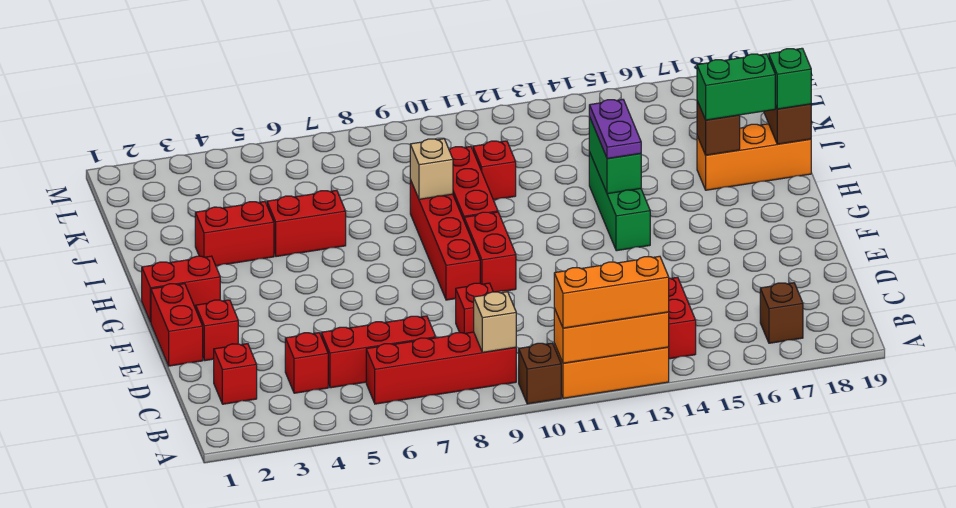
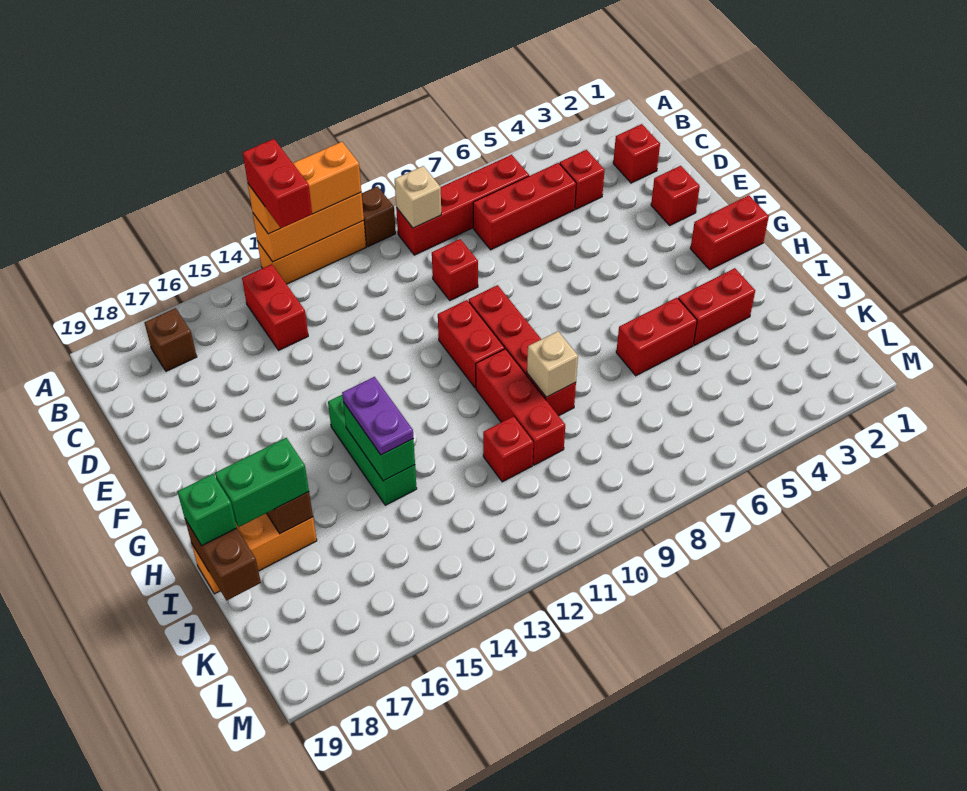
red brick E1:F1 level 1 -> red brick A13:B13 level 4

